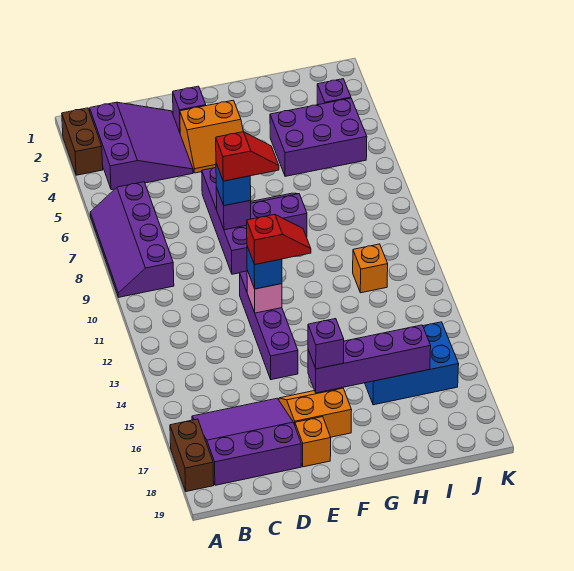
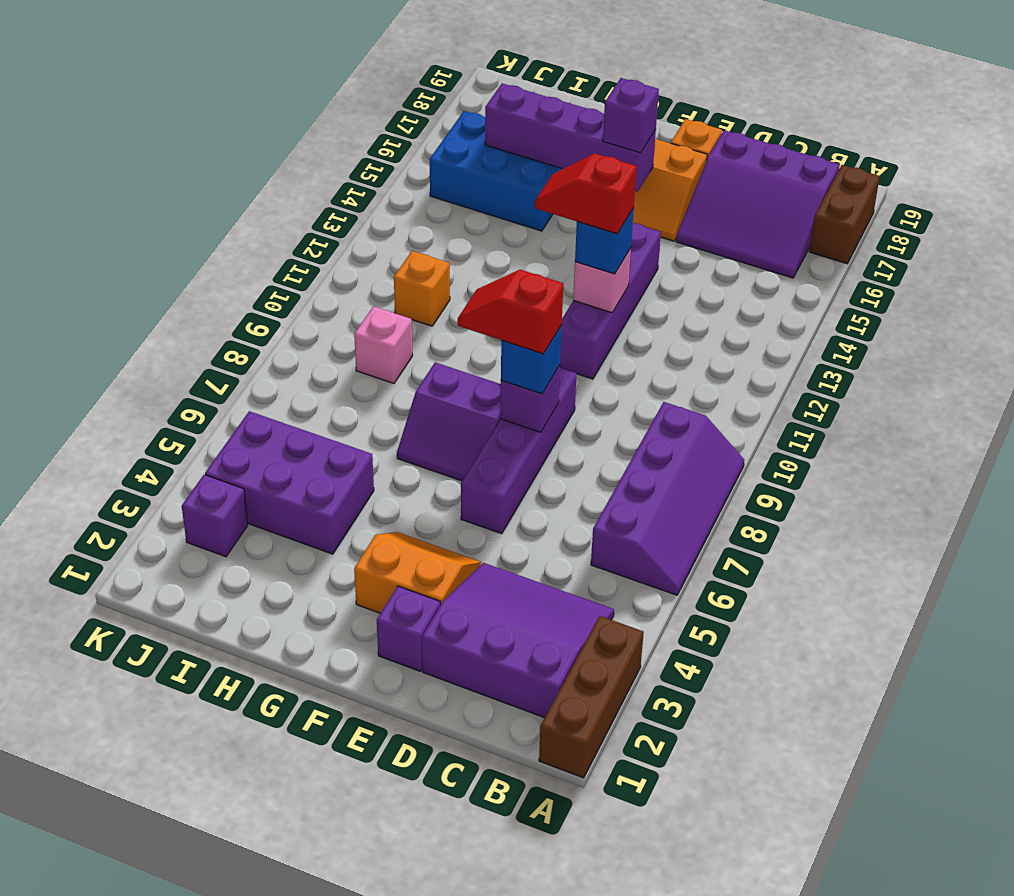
brown brick A2:A3 level 1 -> brown brick A1:A3 level 1
purple slope B2:D4 level 1 top B -> purple slope B2:D4 level 1 top 2
none -> pink brick I9 level 1

